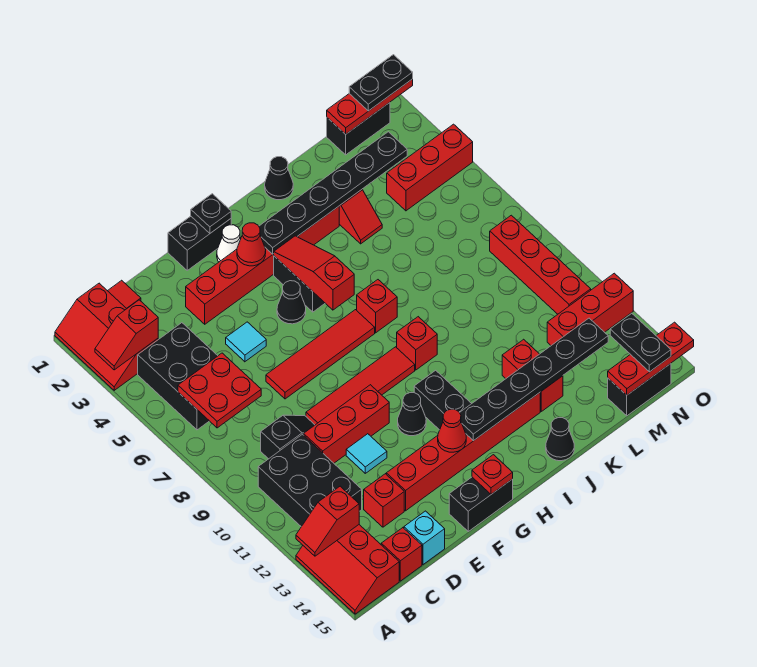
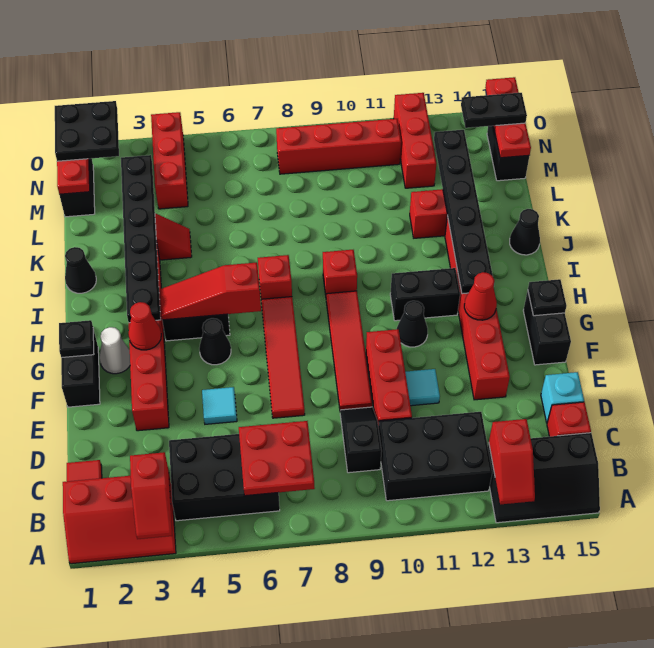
red slope A13:B15 level 1 top B -> black slope A13:B15 level 1 top B
red brick D13 level 1 -> none
red plate G15 level 2 -> black plate G15 level 2
black plate N1:O1 level 3 -> black plate N1:O2 level 3

